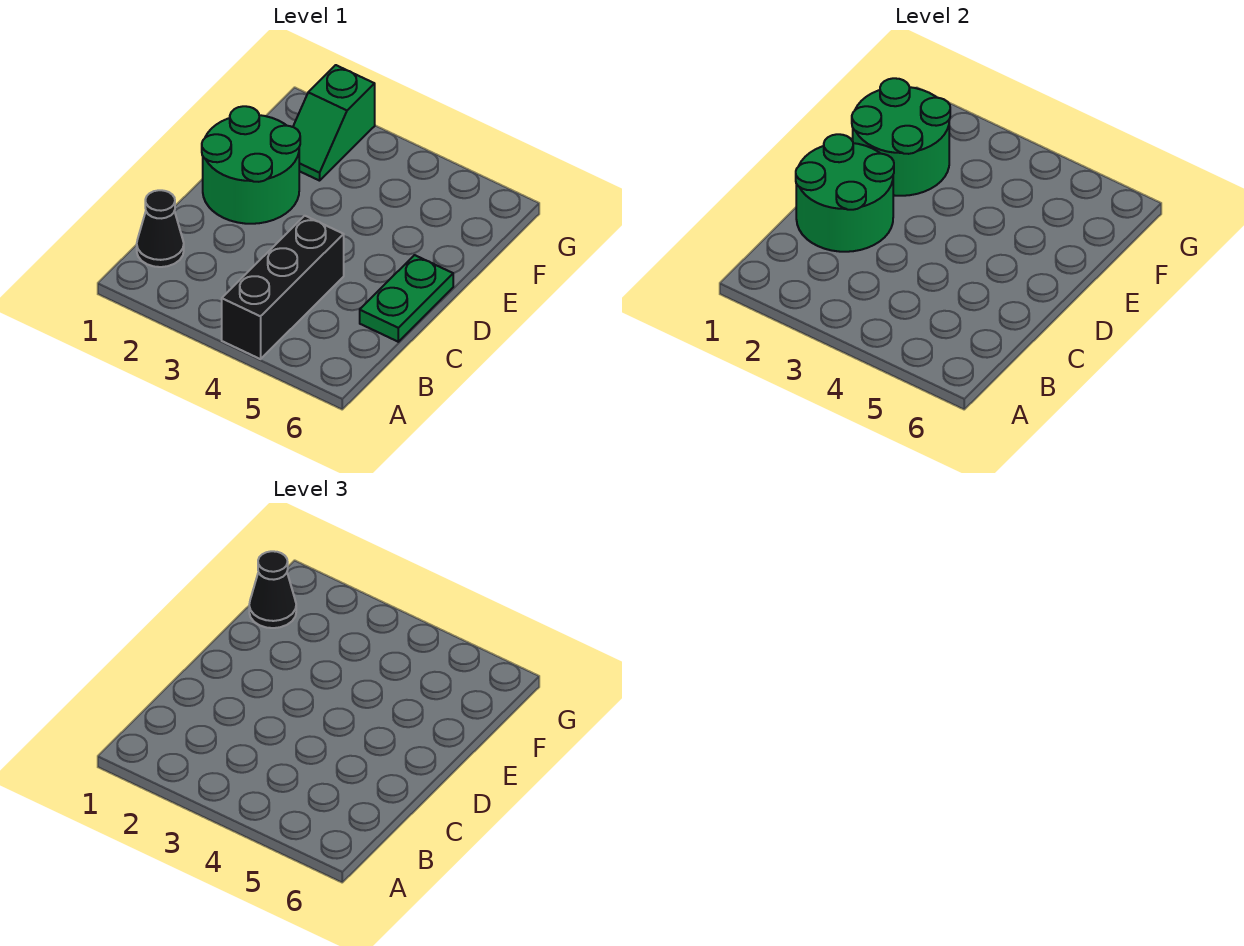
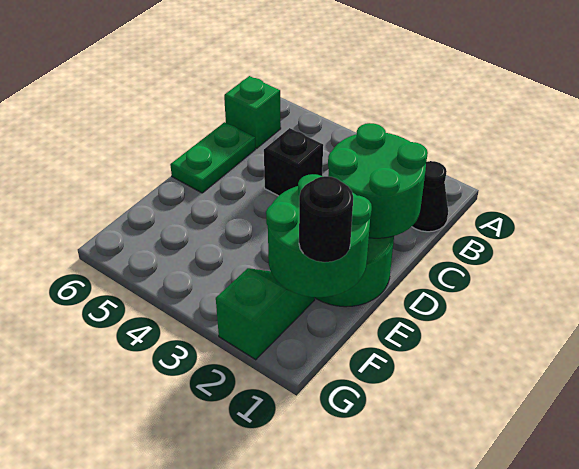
black brick A4:C4 level 1 -> black brick C4 level 1
none -> green brick B6 level 1
black cone F1 level 3 -> black round brick F1 level 3

